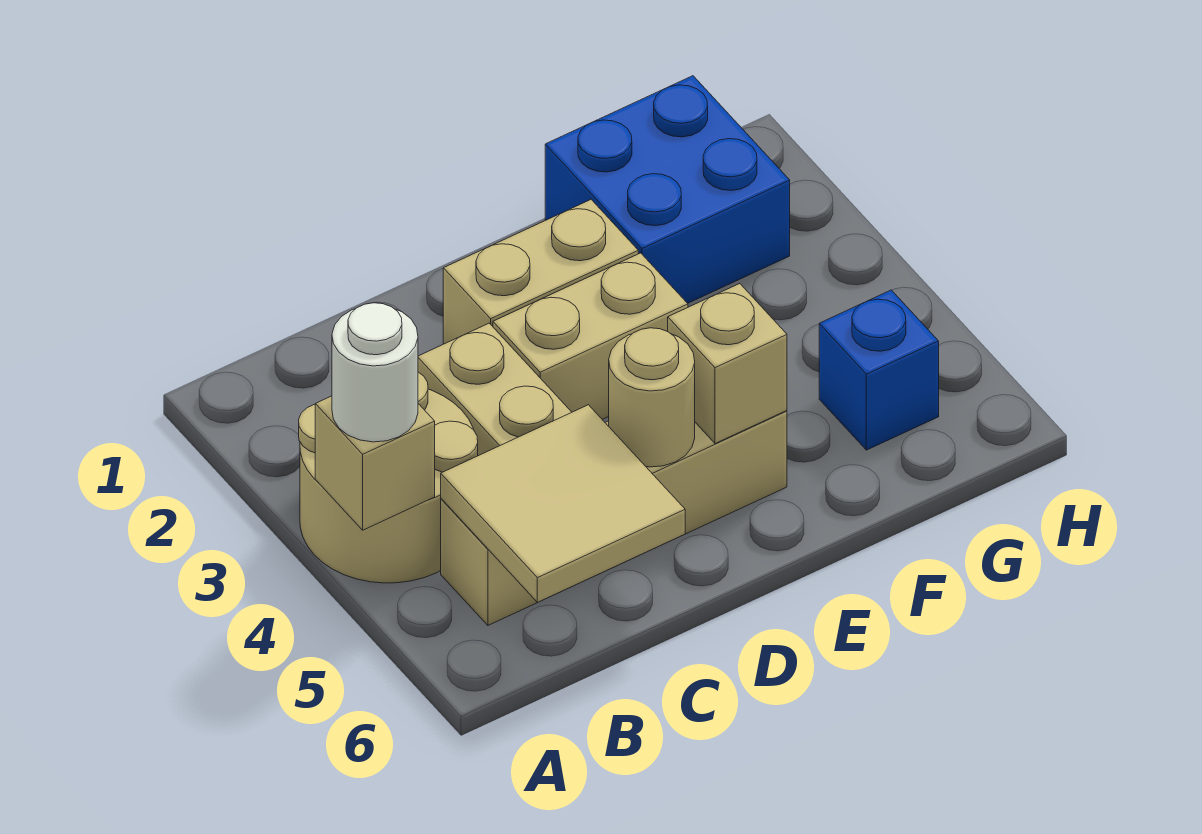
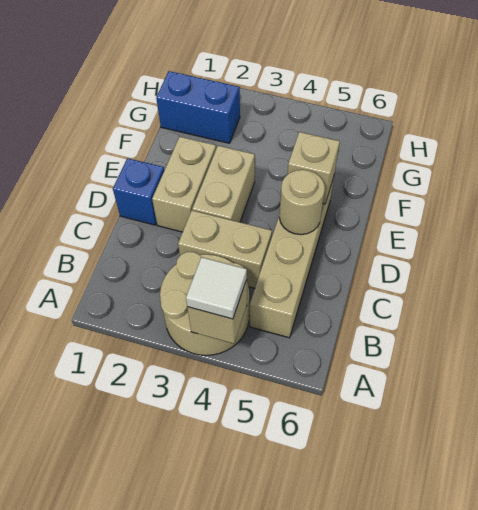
white round brick A4 level 3 -> white tile A4 level 3
tan tile B5:C6 level 2 -> none
blue brick F1:G2 level 1 -> blue brick G1:G2 level 1
blue brick G5 level 1 -> blue brick D1 level 1

